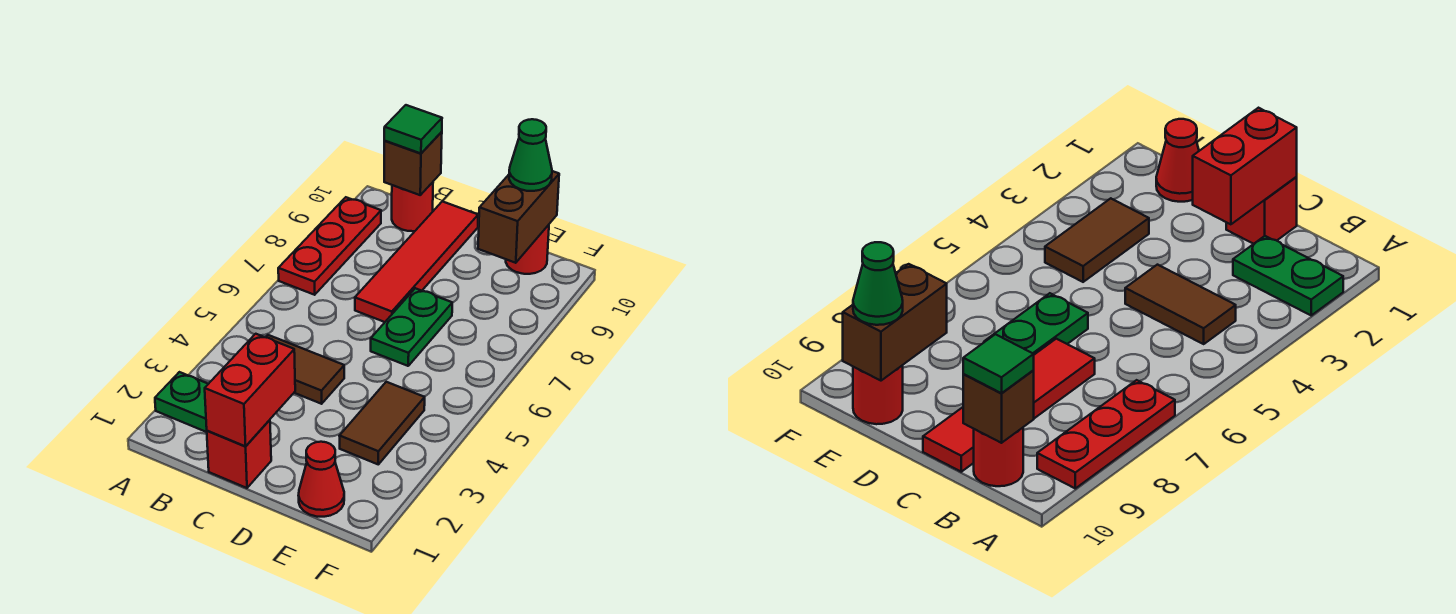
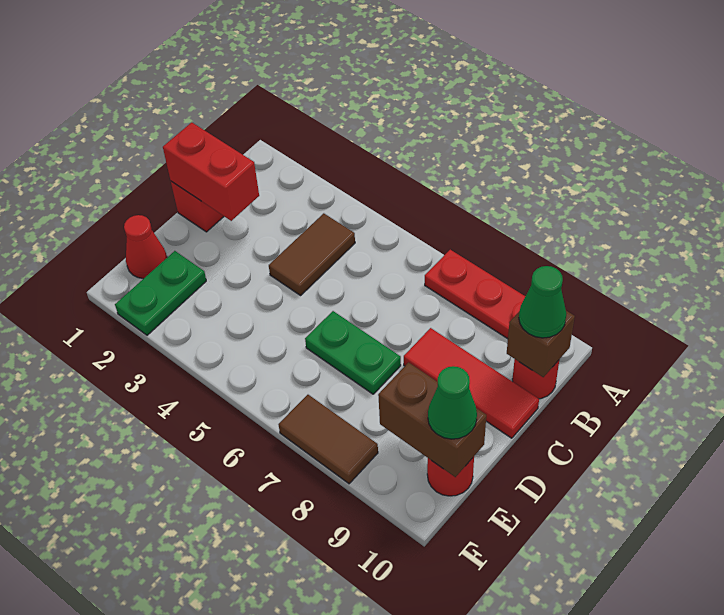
green plate A2:B2 level 1 -> green plate E2:F2 level 1
green tile B10 level 3 -> green cone B10 level 3
red tile C7:C10 level 1 -> red tile C8:C10 level 1
brown tile E3:E4 level 1 -> brown tile F7:F8 level 1

